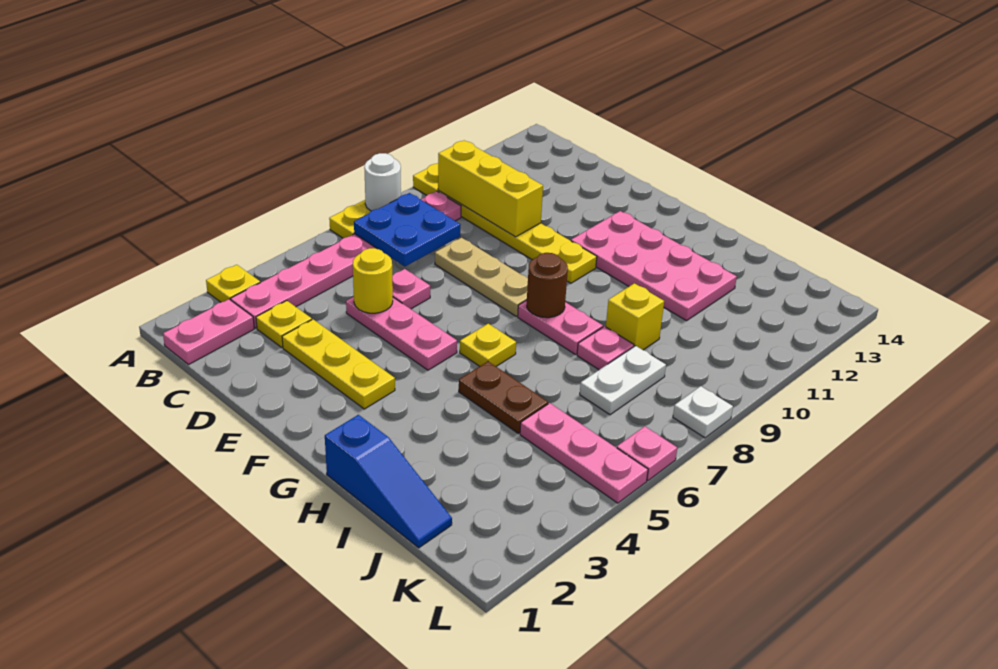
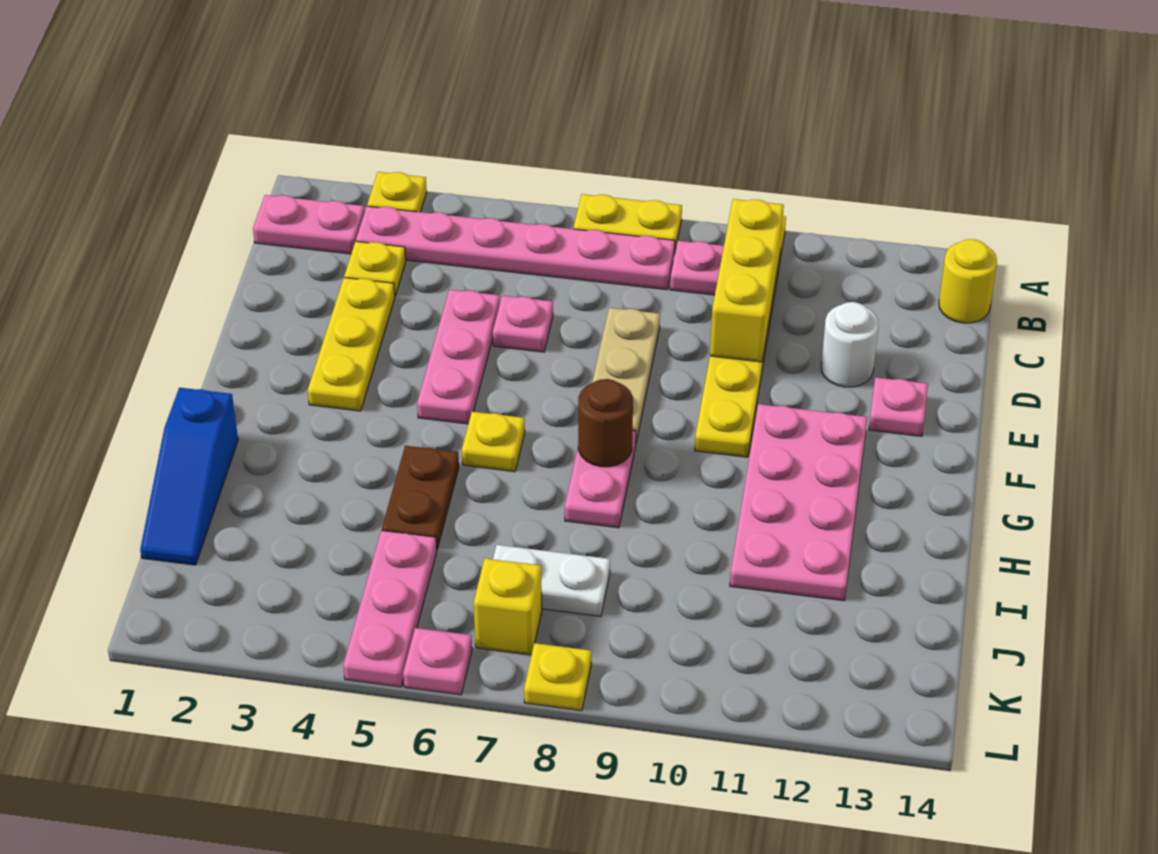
white round brick A8 level 2 -> white round brick D12 level 1
blue plate B7:C8 level 2 -> none
yellow round brick D5 level 2 -> yellow round brick B14 level 1
pink plate I8 level 1 -> pink plate E13 level 1
yellow brick I9 level 1 -> yellow brick K7 level 1
white plate L8 level 1 -> yellow plate L8 level 1

